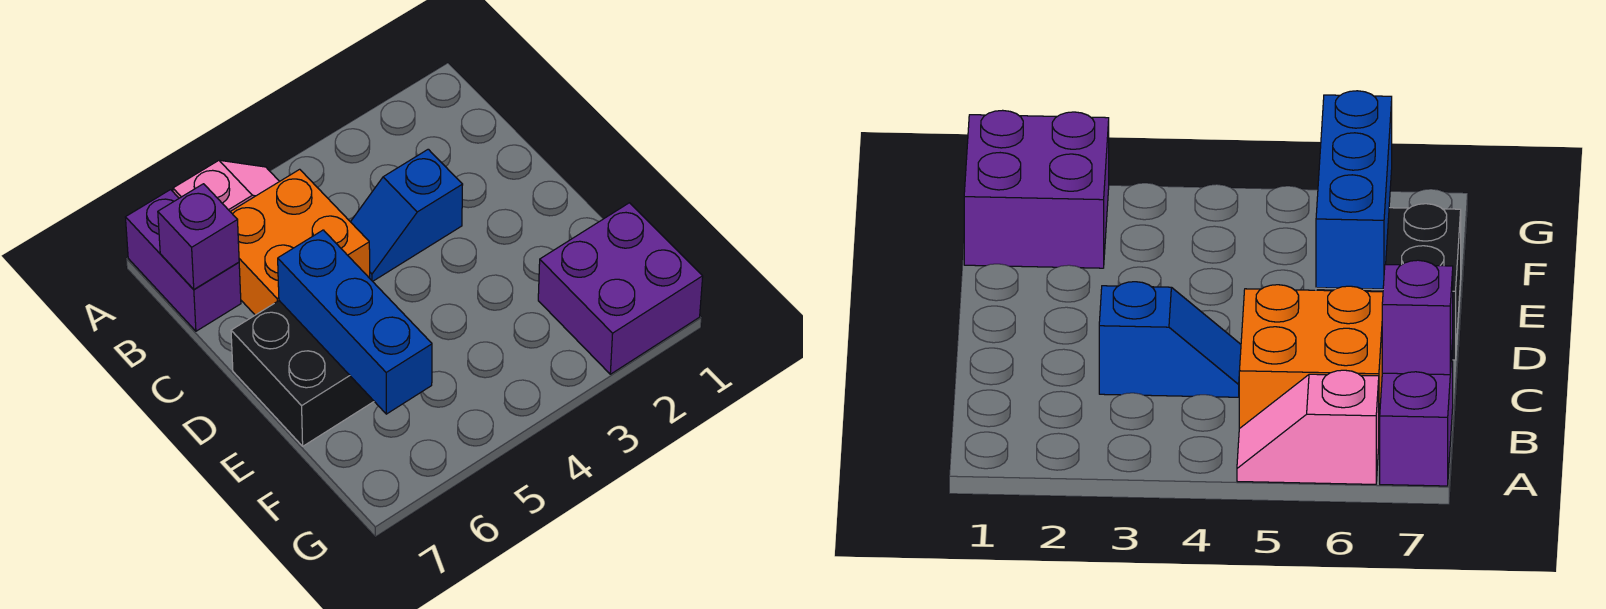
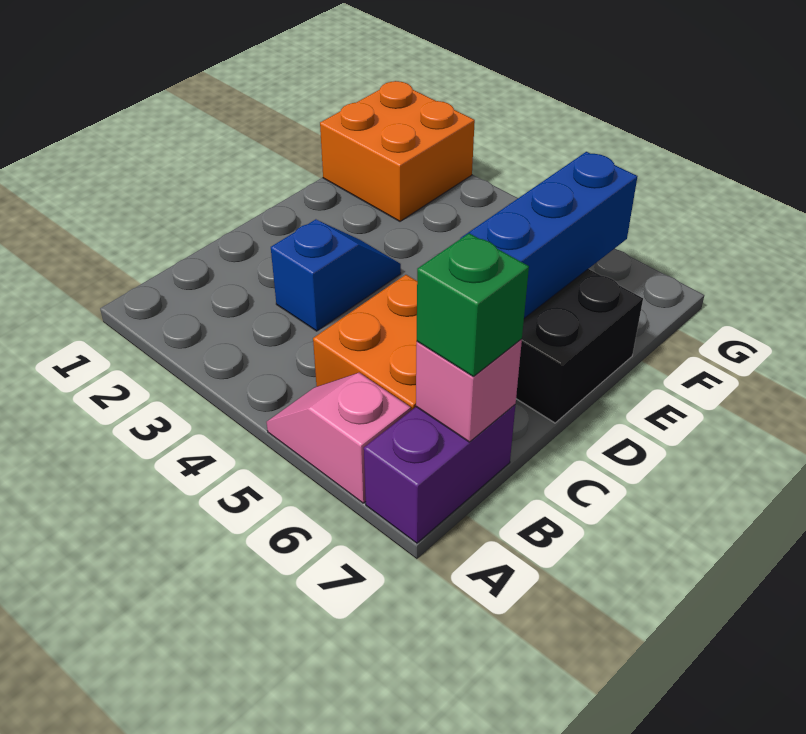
purple brick B7 level 2 -> pink brick B7 level 2
none -> green brick B7 level 3
blue slope C3:C4 level 1 top 3 -> blue slope C3:D3 level 1 top C
purple brick F1:G2 level 1 -> orange brick F1:G2 level 1

